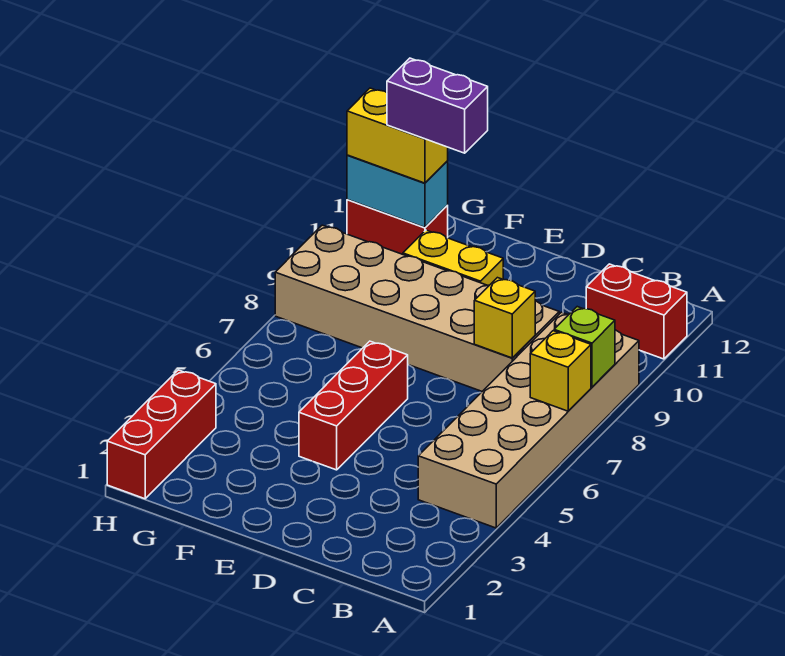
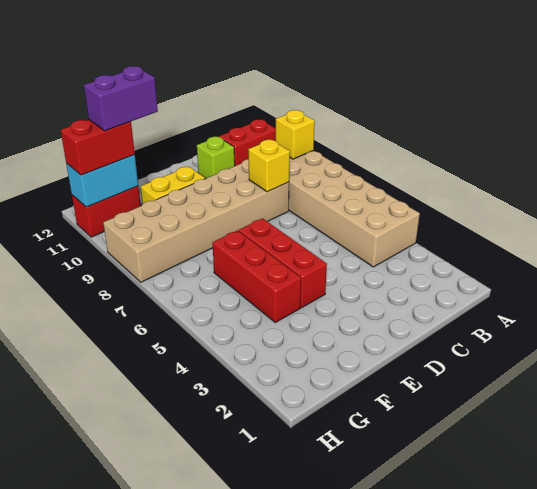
yellow brick A7 level 2 -> yellow brick A9 level 2
lime brick A8 level 2 -> lime brick C11 level 1
yellow brick G11:H11 level 3 -> red brick G11:H11 level 3
red brick H1:H3 level 1 -> red brick F4:F6 level 1

